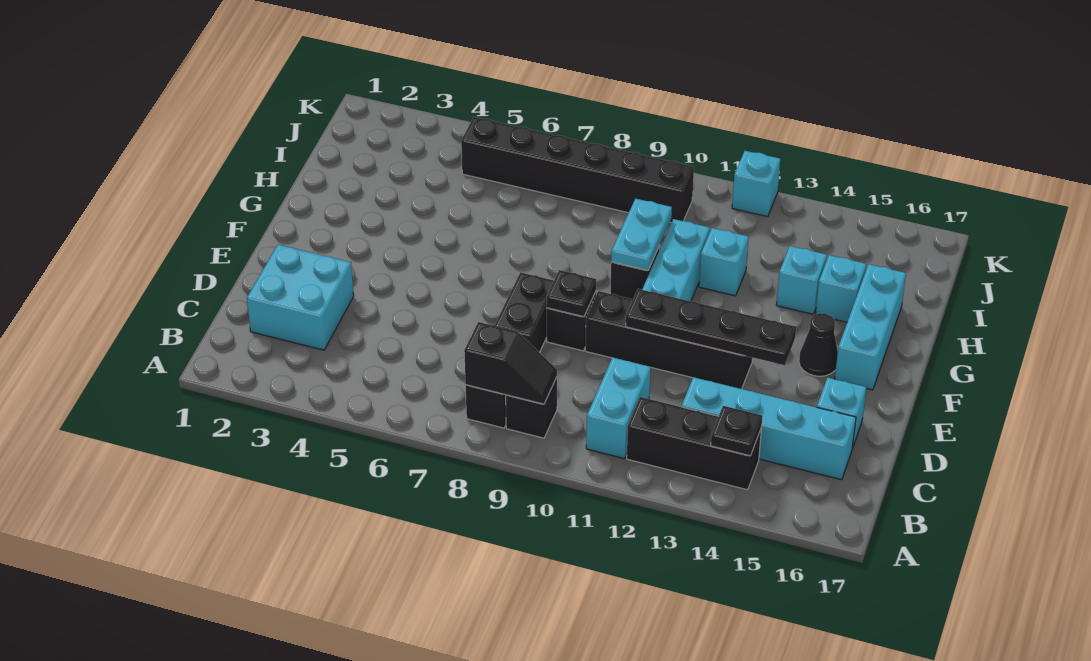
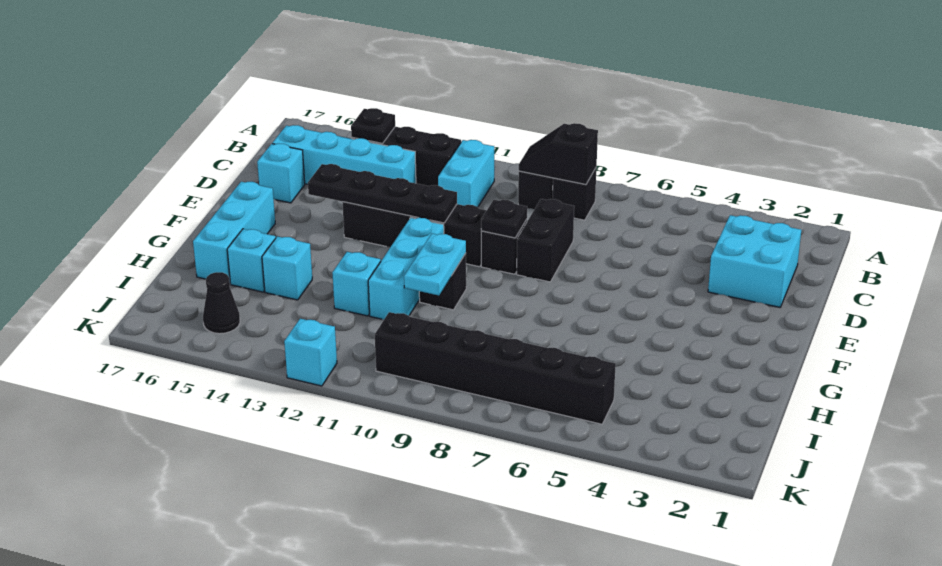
black cone F15 level 1 -> black cone J15 level 1

